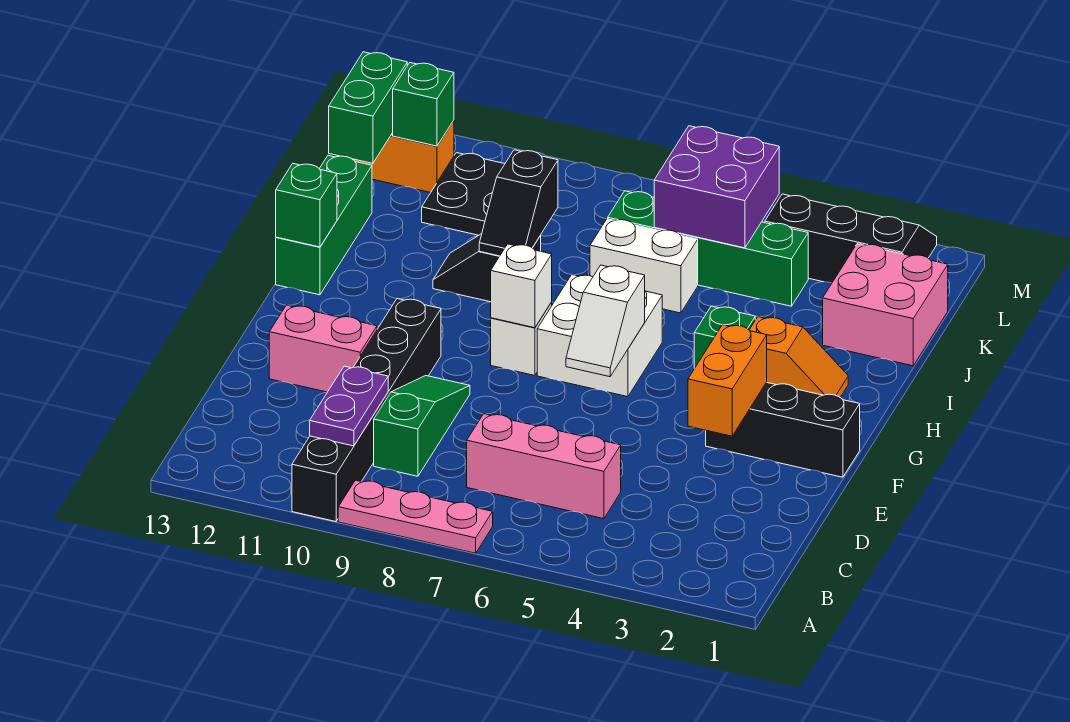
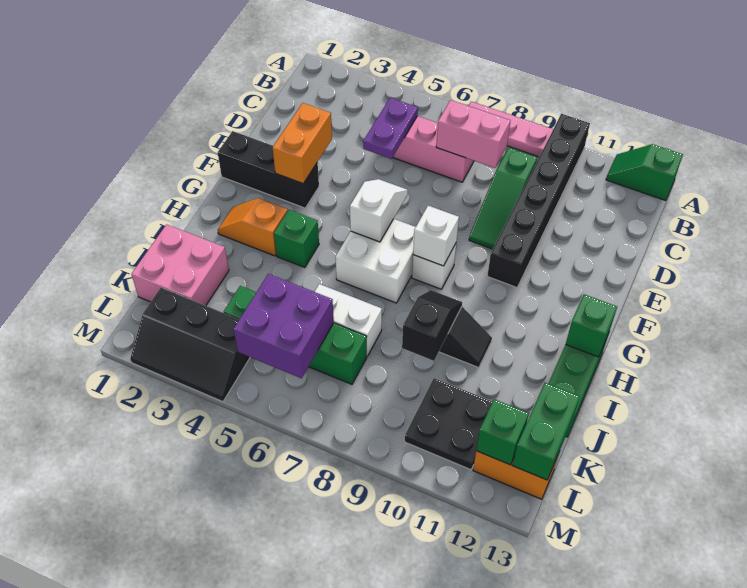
none -> green slope A12:A13 level 1 top 13
purple plate B10:C10 level 2 -> purple plate C5:D5 level 2
pink brick E11:E12 level 1 -> pink brick C7:C8 level 2

